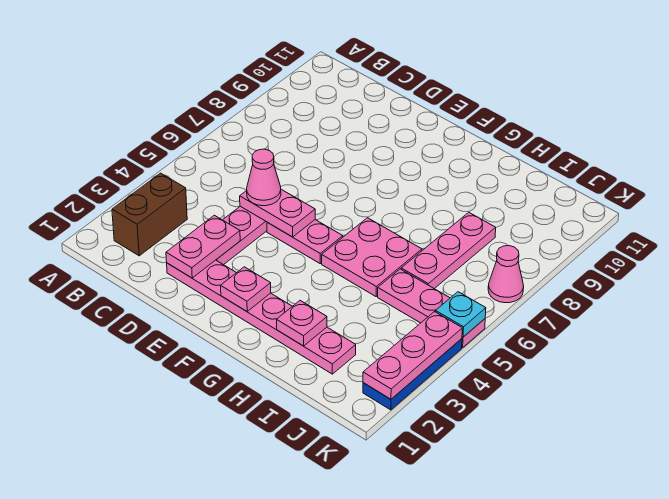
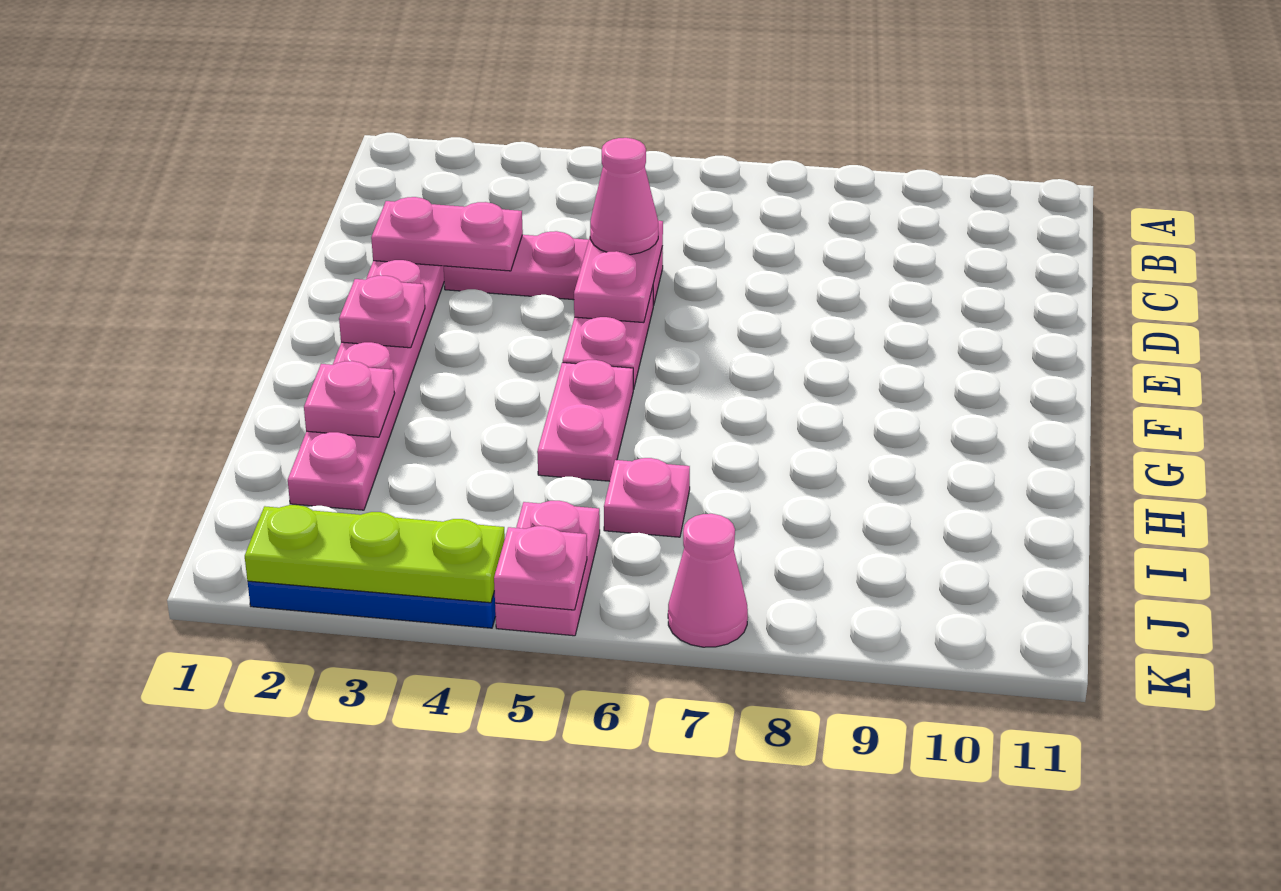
brown brick B2:B3 level 1 -> none
pink plate G5:H6 level 1 -> pink plate G5:H5 level 1
pink plate I5:K5 level 1 -> pink plate J5:K5 level 1
pink plate I6:I8 level 1 -> pink plate I6 level 1
pink plate K2:K4 level 2 -> lime plate K2:K4 level 2
cyan plate K5 level 2 -> pink plate K5 level 2

